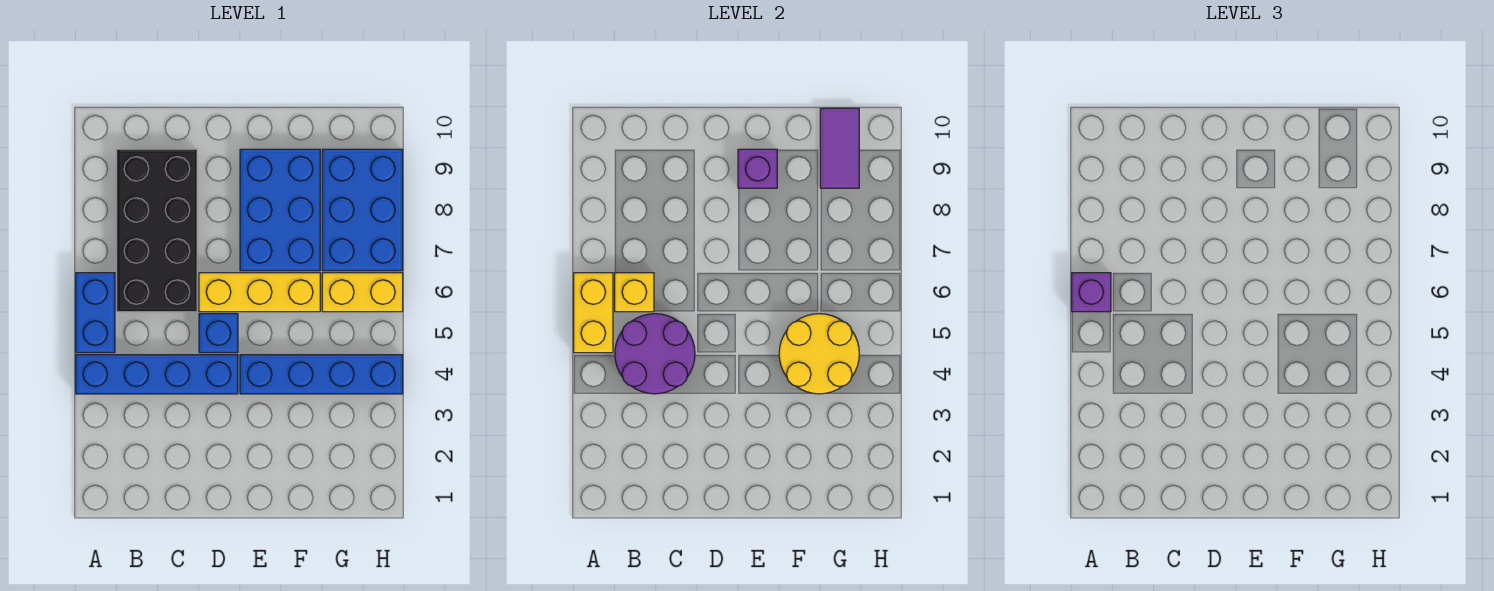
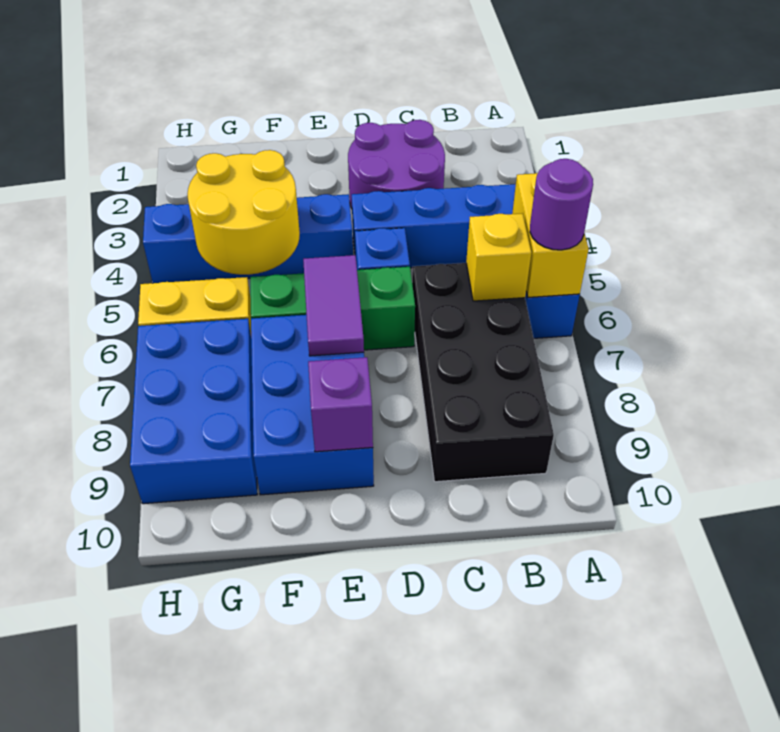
purple brick A6 level 3 -> purple round brick A6 level 3
purple round brick B4:C5 level 2 -> purple round brick C2:D3 level 1
yellow brick D6:F6 level 1 -> green brick D6:F6 level 1
purple tile G9:G10 level 2 -> purple tile E6:E7 level 2

